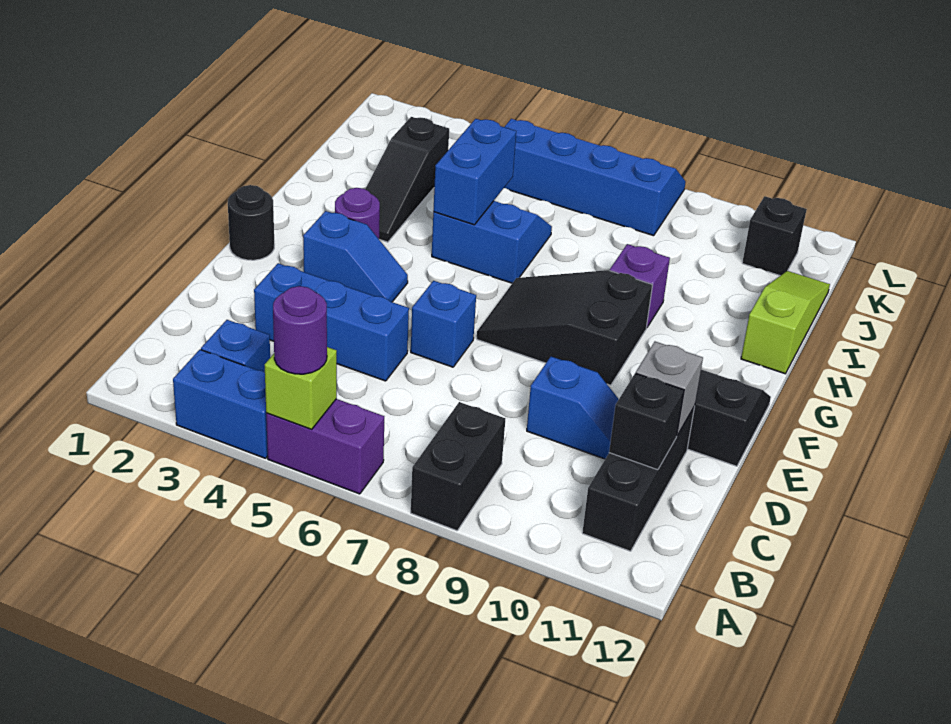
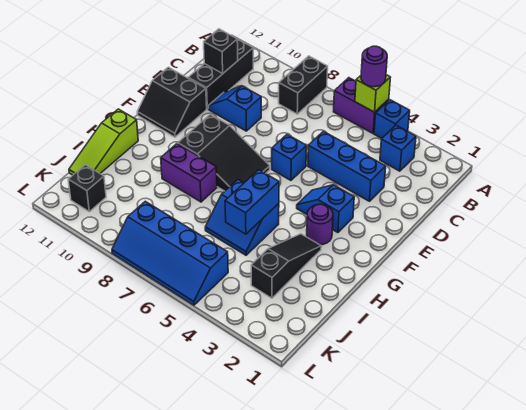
blue brick A3:A4 level 1 -> blue brick A4 level 1
grey brick D11 level 2 -> none
black round brick F1 level 1 -> none
purple brick H9 level 1 -> purple brick H8:H9 level 1

